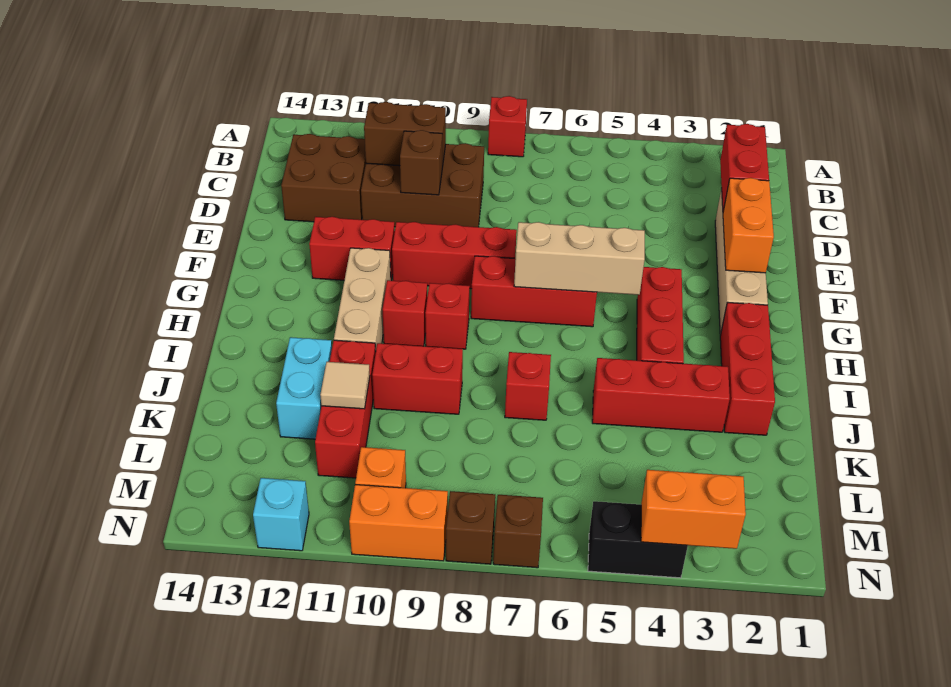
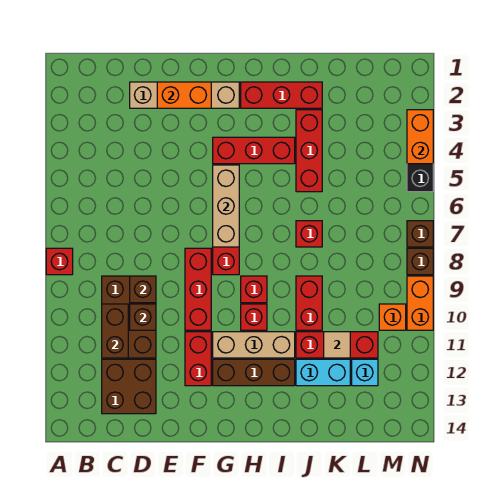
red brick C2:D2 level 2 -> none
none -> brown brick D9 level 2
none -> brown brick G12:I12 level 1
cyan brick N12 level 1 -> cyan brick L12 level 1

